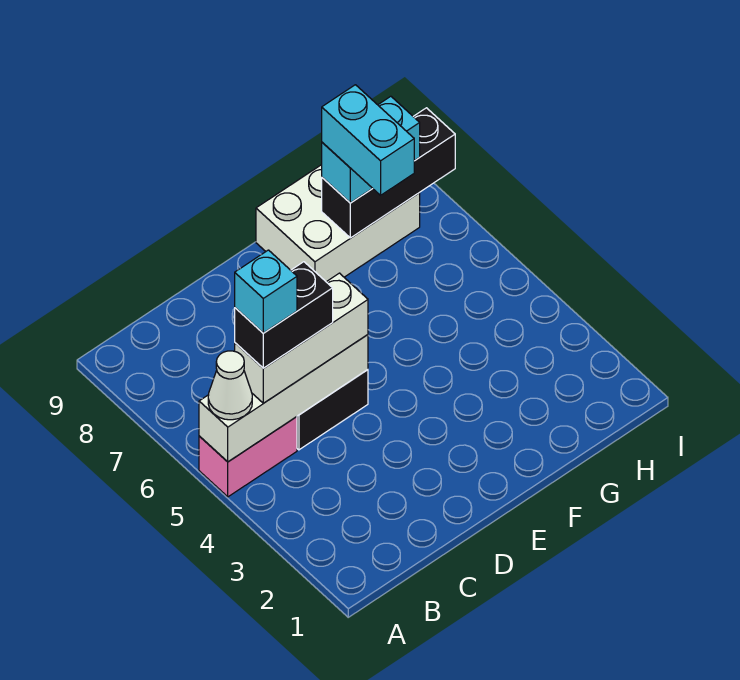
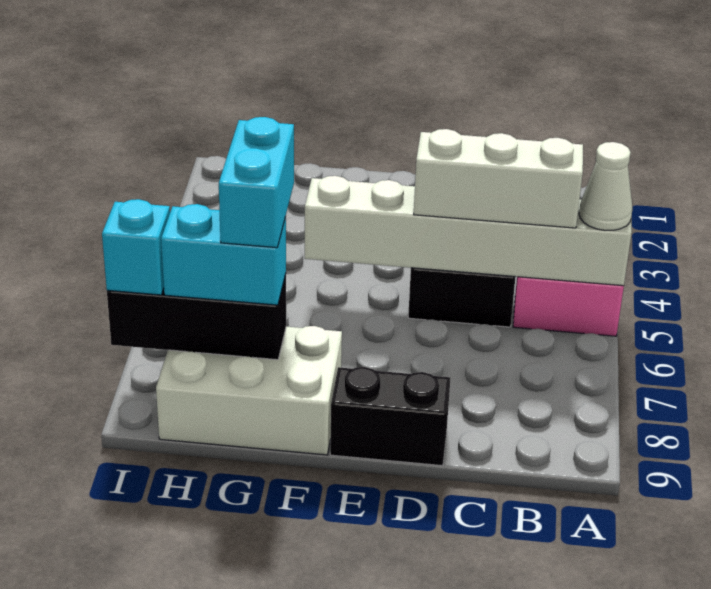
white brick A5:D5 level 2 -> white brick A5:F5 level 2
black brick B5:C5 level 4 -> black brick D9:E9 level 1
cyan brick B5 level 5 -> cyan brick I8 level 3

